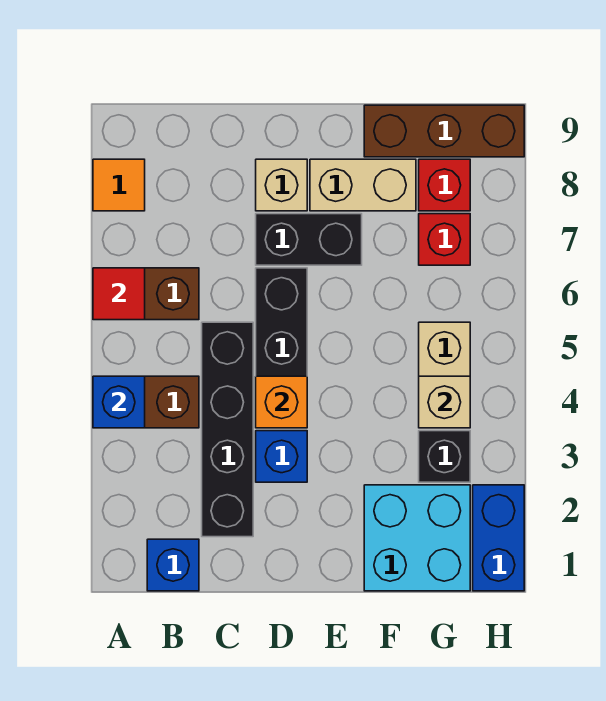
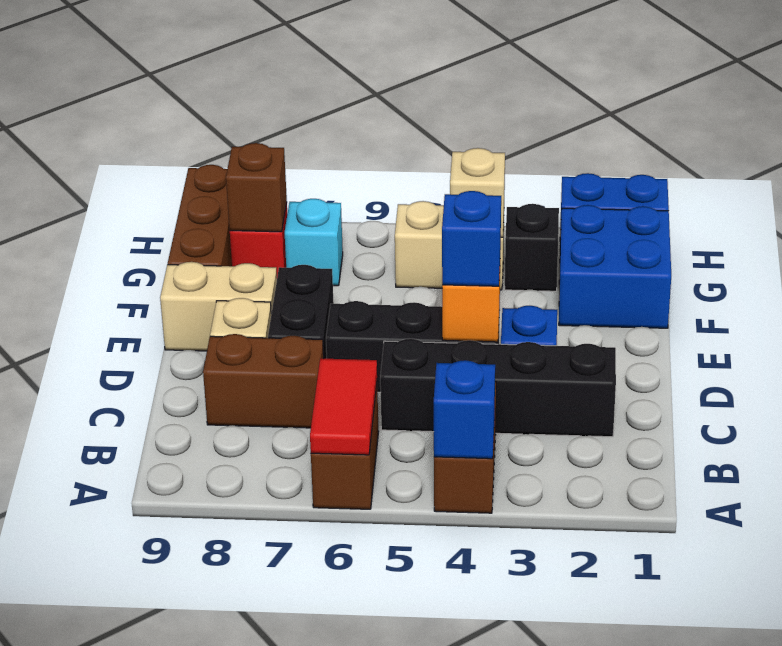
red tile A6 level 2 -> red tile A6:B6 level 2
orange tile A8 level 1 -> none
blue brick B1 level 1 -> blue brick D4 level 3
none -> brown brick C7:C8 level 1
tan brick E8:F8 level 1 -> tan brick E8:E9 level 1
cyan brick F1:G2 level 1 -> blue brick F1:G2 level 1
red brick G7 level 1 -> cyan brick G7 level 1
none -> brown brick G8 level 2

